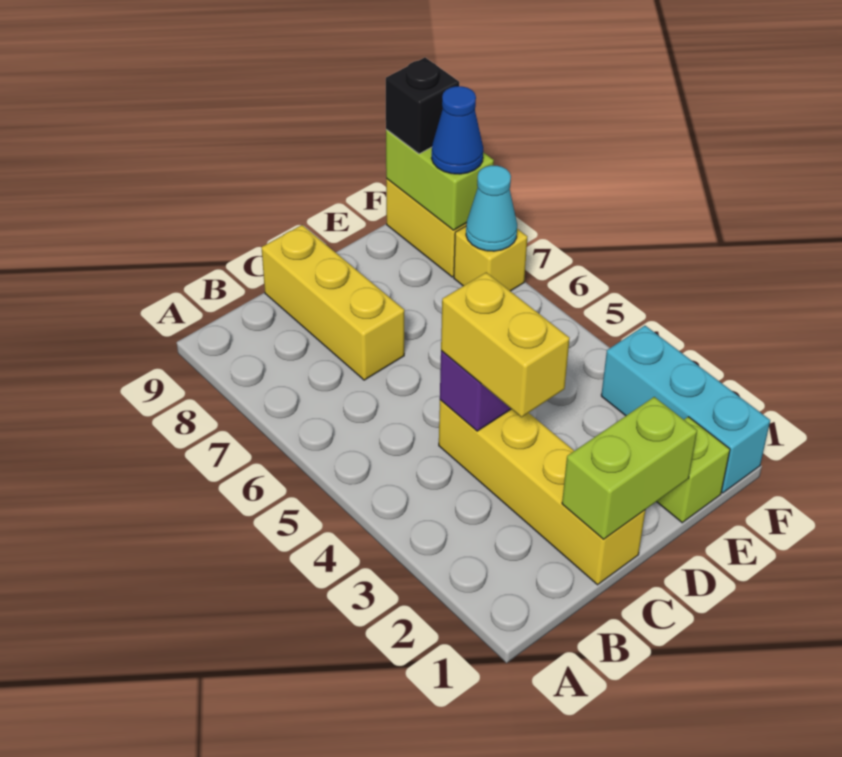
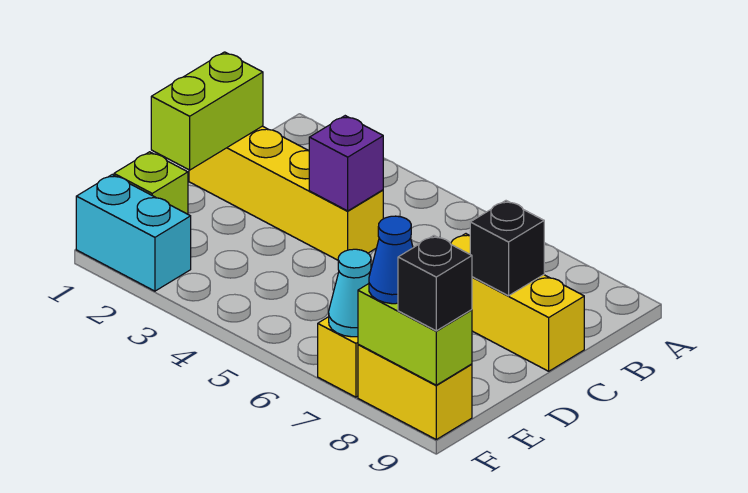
yellow brick C3:C4 level 3 -> none
none -> black brick C8 level 2
cyan brick F1:F3 level 1 -> cyan brick F1:F2 level 1

